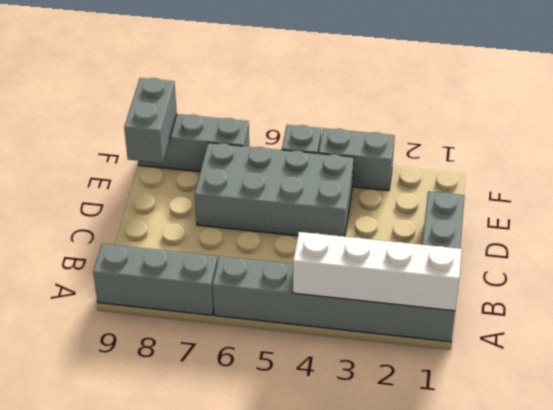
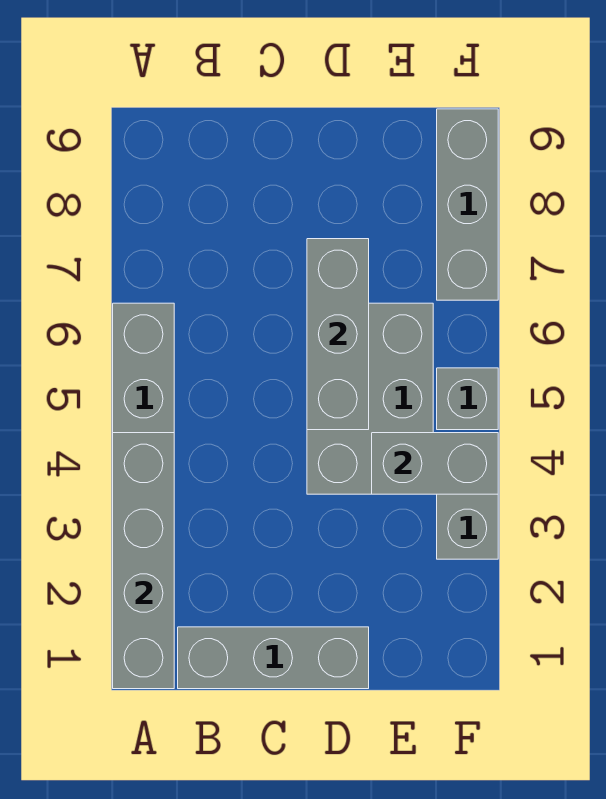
white brick A1:A4 level 2 -> grey brick A1:A4 level 2
grey brick A7:A9 level 1 -> grey brick D5:D7 level 2
grey brick D4:E7 level 1 -> grey brick D4:E6 level 1
grey brick E9:F9 level 2 -> grey brick E4:F4 level 2

